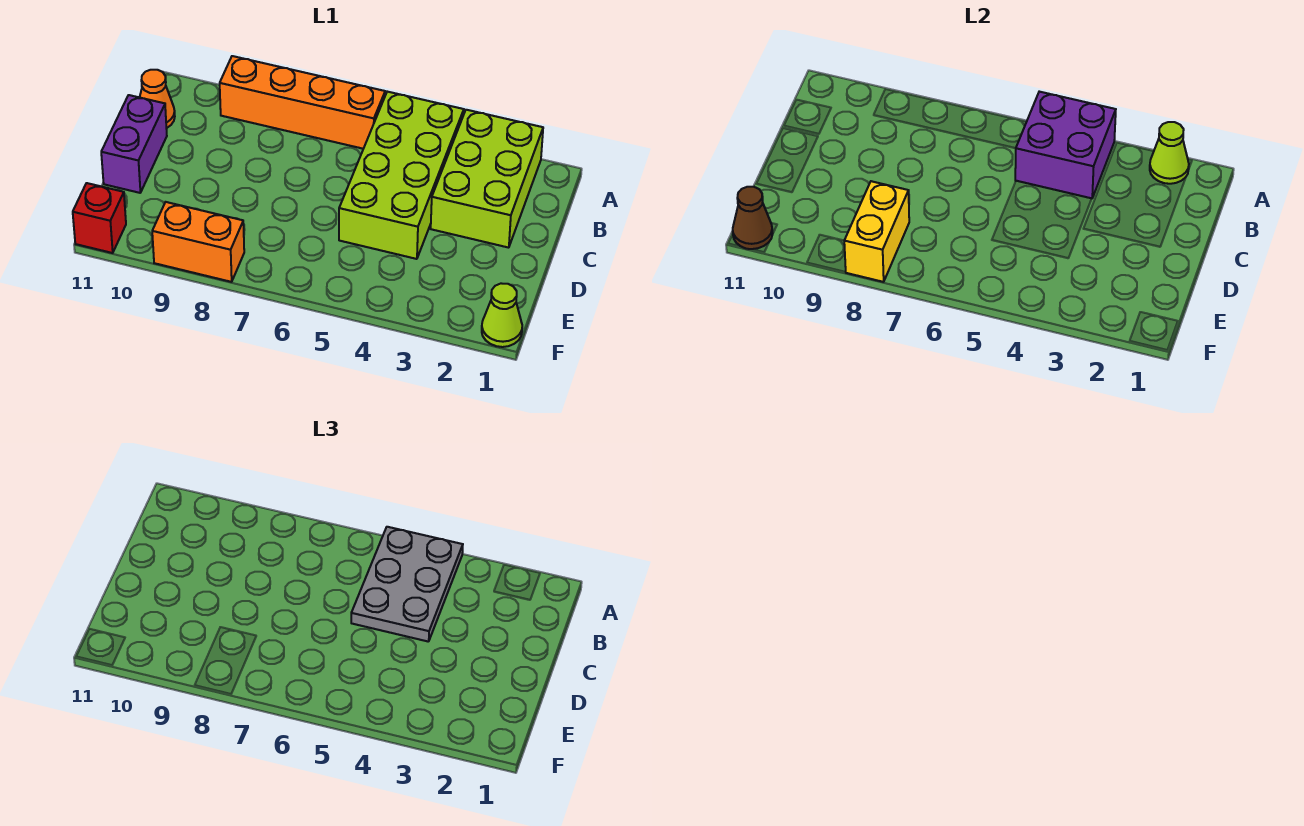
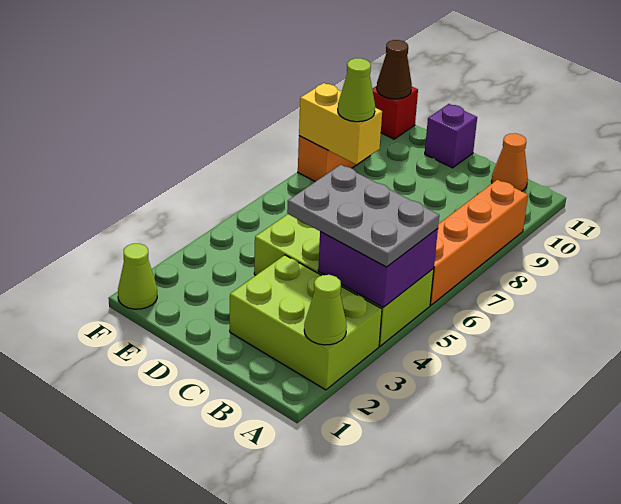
purple brick C11:D11 level 1 -> purple brick D11 level 1
none -> lime cone E8 level 3

